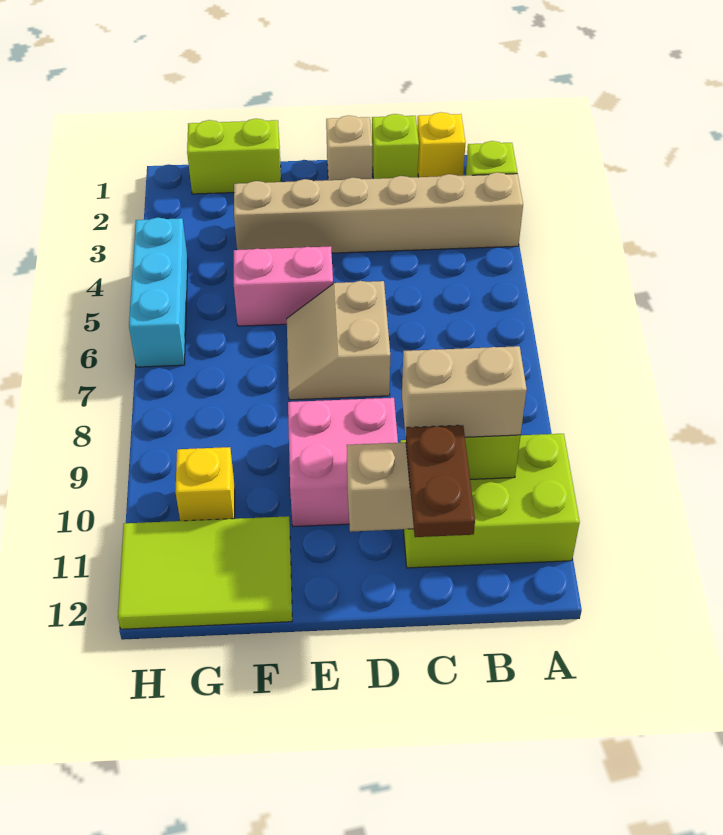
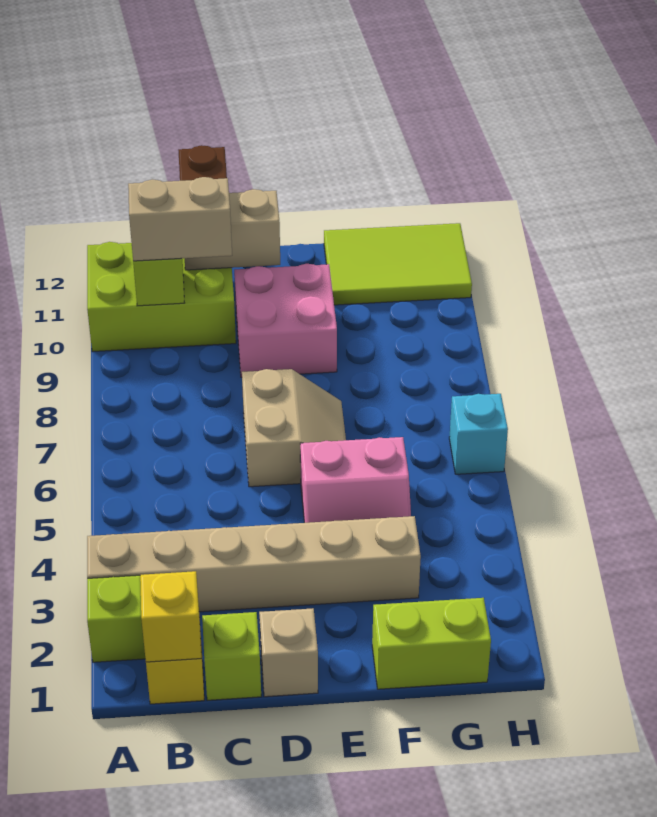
yellow brick G10 level 1 -> yellow brick B1 level 2
cyan brick H4:H6 level 1 -> cyan brick H6 level 1

